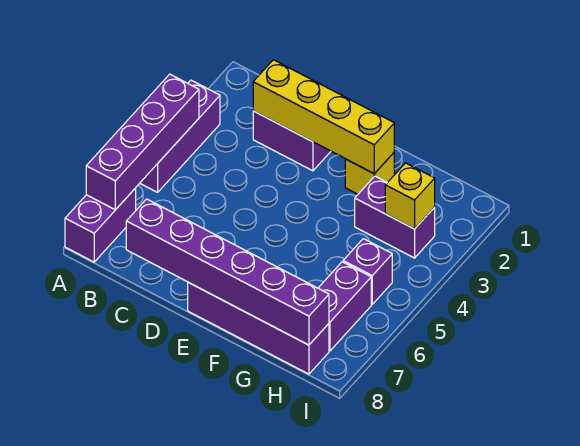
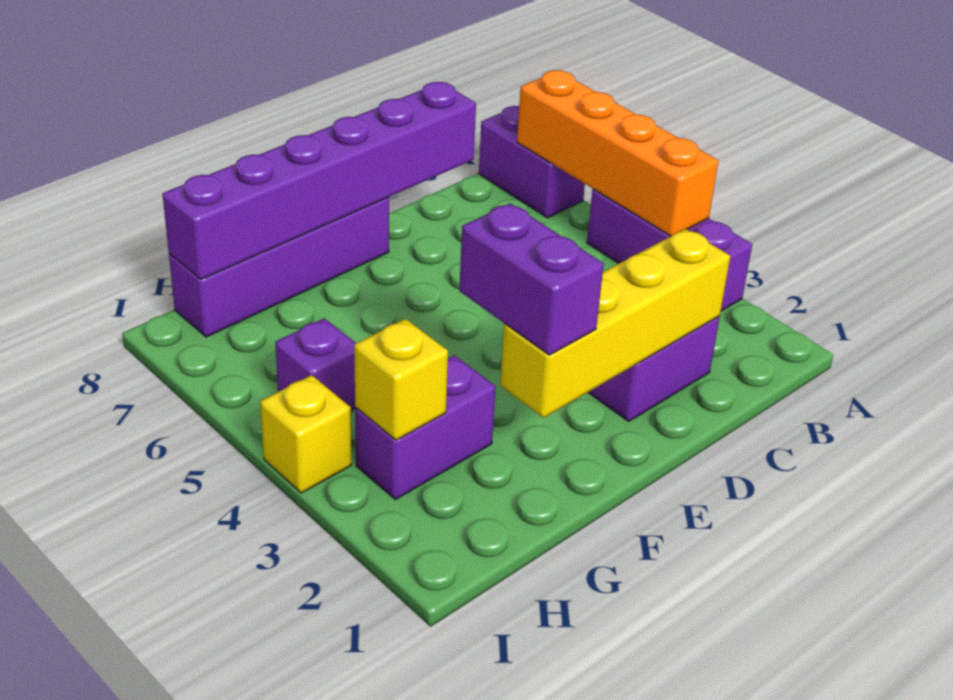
purple brick A4:A7 level 2 -> orange brick A4:A7 level 2
yellow brick F2 level 1 -> yellow brick I4 level 1
purple brick H6:H7 level 1 -> purple brick F2:F3 level 3

